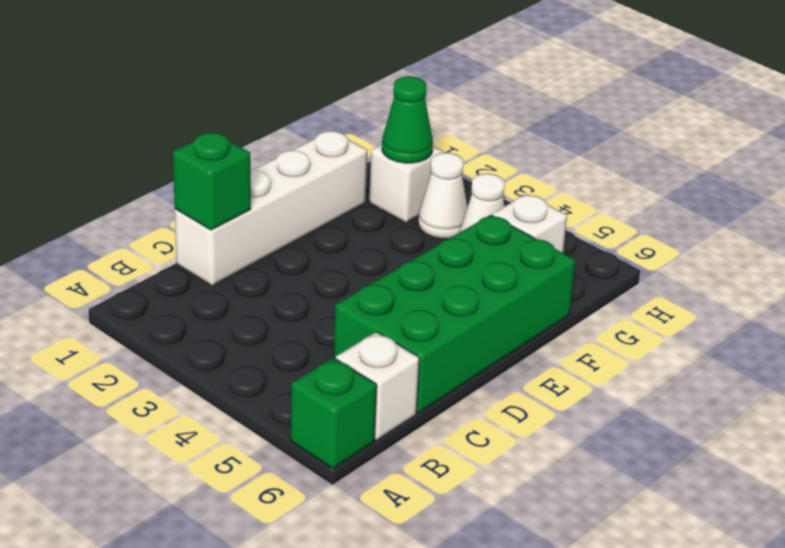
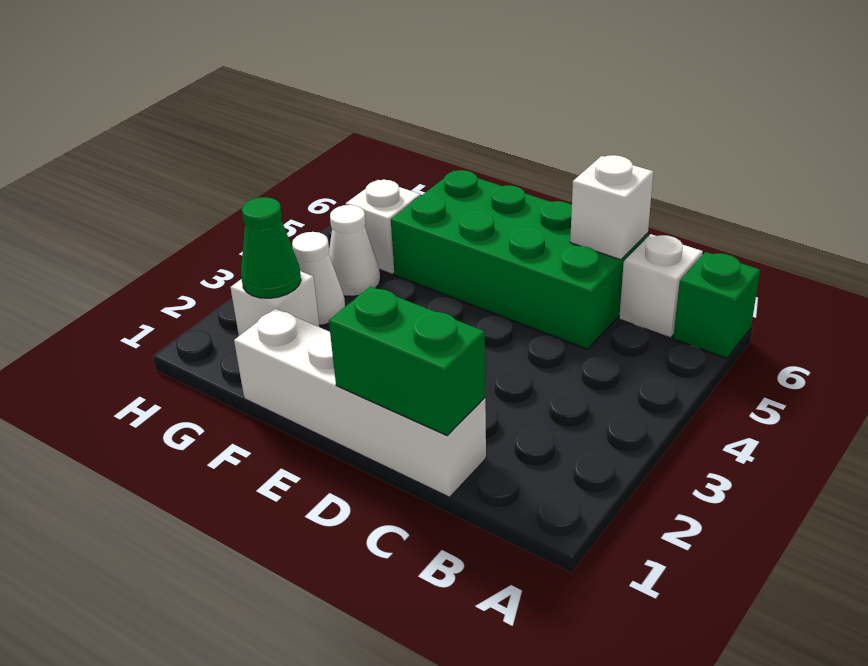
green brick C1 level 2 -> green brick C1:D1 level 2
none -> white brick C6 level 2

